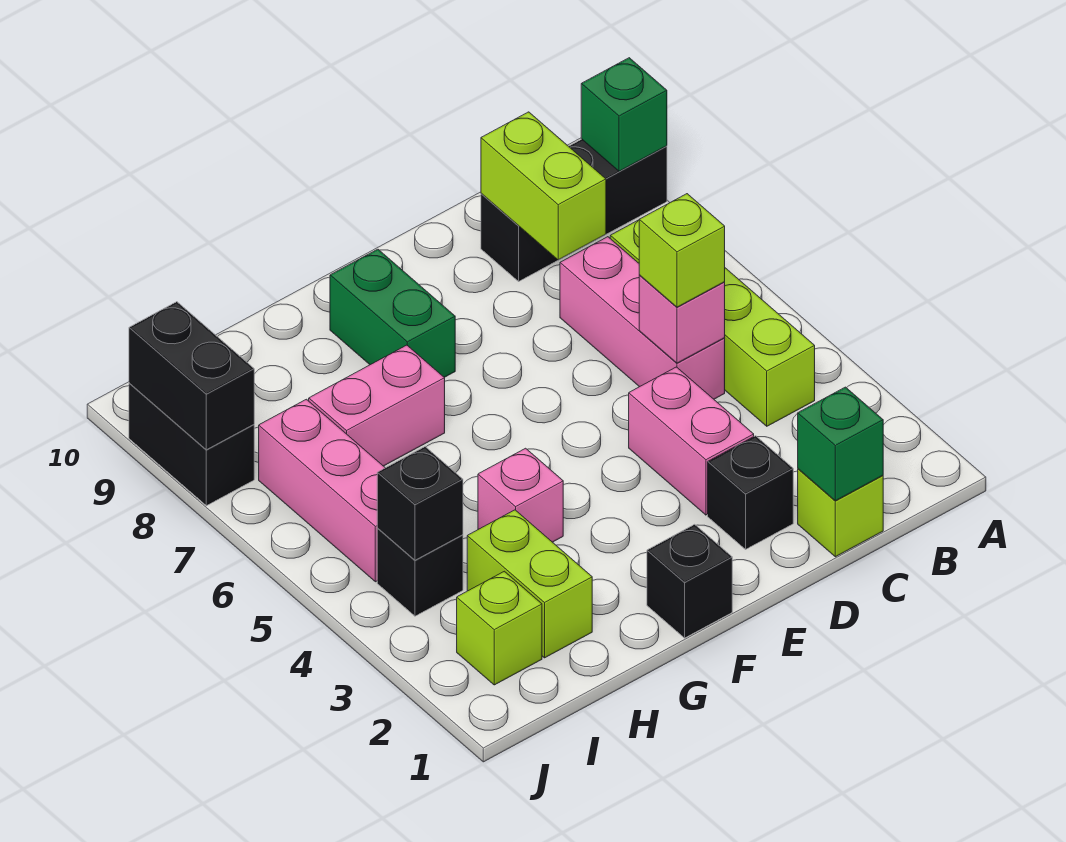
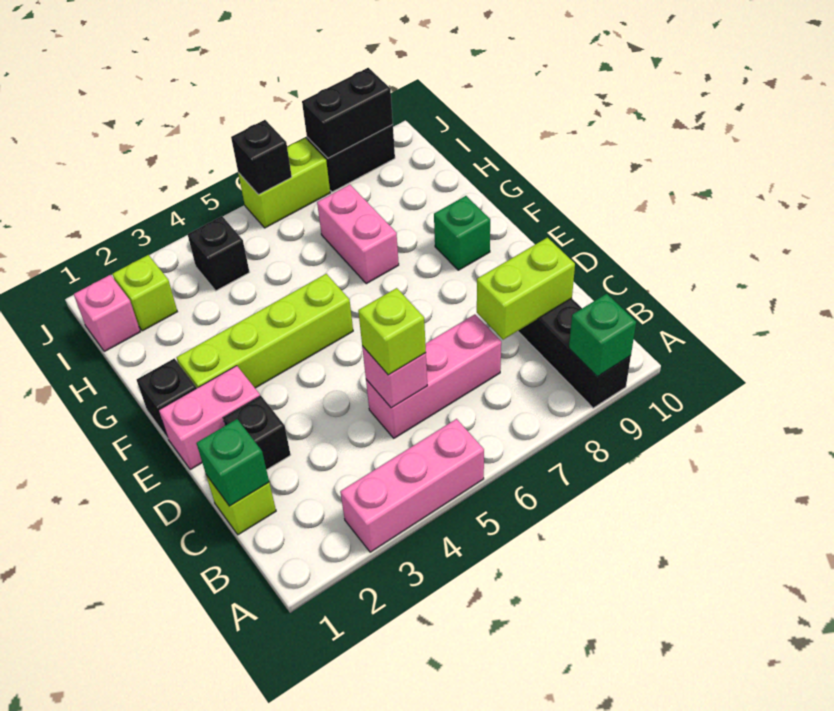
lime brick B4:B7 level 1 -> lime brick F2:F5 level 1
pink brick D3:D4 level 1 -> pink brick E1:E2 level 1
green brick F8:F9 level 1 -> green brick F9 level 1
pink brick G4 level 1 -> pink brick I1 level 1
lime brick H2:H3 level 1 -> lime brick J6:J7 level 1
black brick I4 level 2 -> black brick J6 level 2
pink brick I5:I7 level 1 -> pink brick A3:A5 level 1

